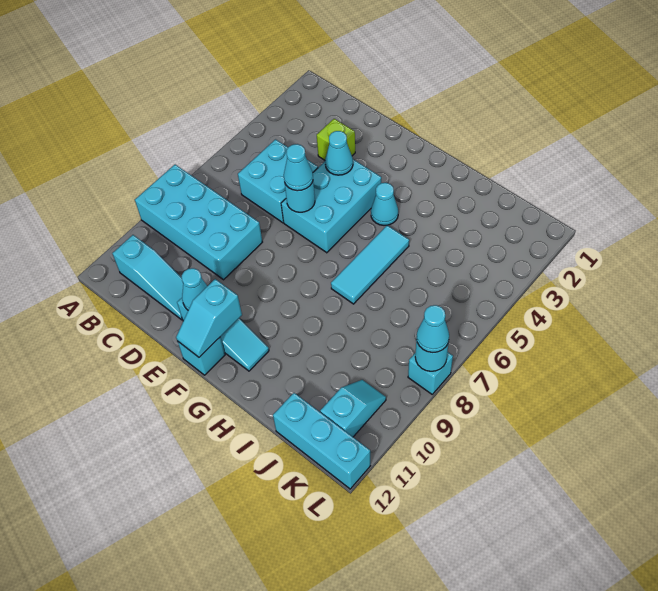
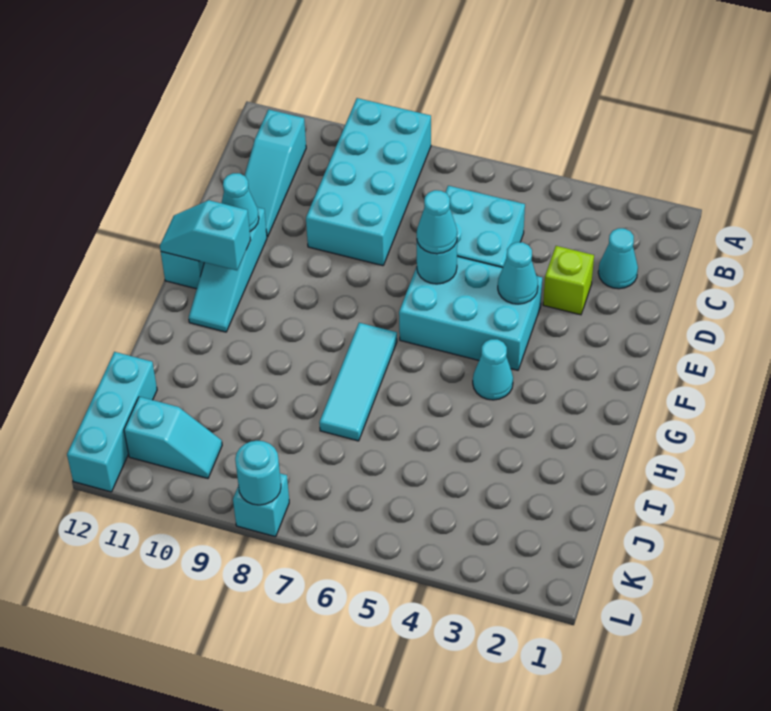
cyan tile H5:H7 level 1 -> cyan tile G7:I7 level 1
cyan cone L8 level 3 -> cyan cone C2 level 1

